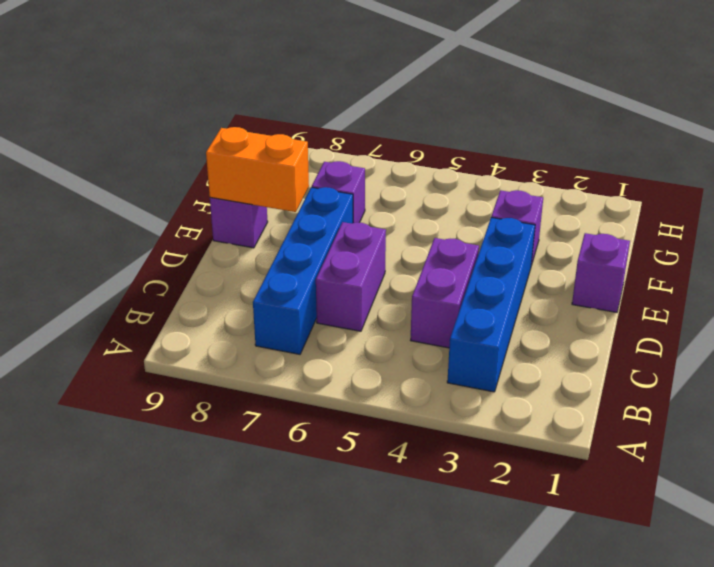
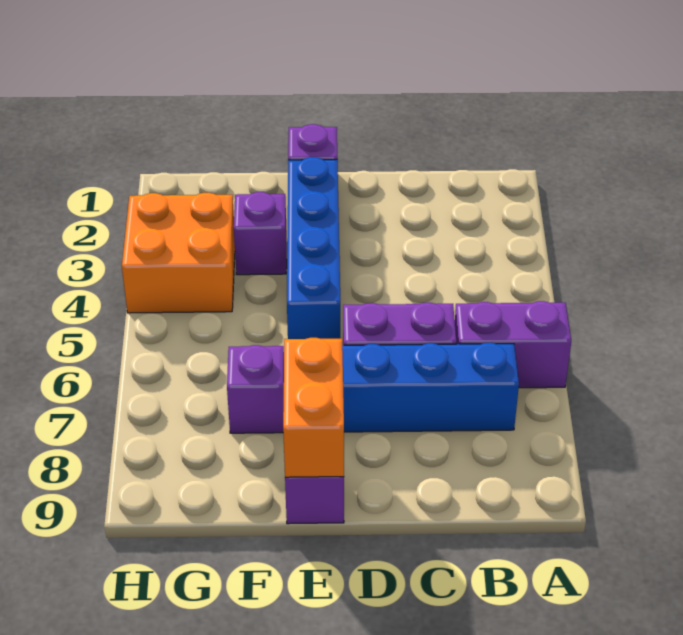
blue brick B3:E3 level 1 -> blue brick E2:E5 level 1
purple brick C4:D4 level 1 -> purple brick A6:B6 level 1
none -> orange brick G3:H4 level 1

